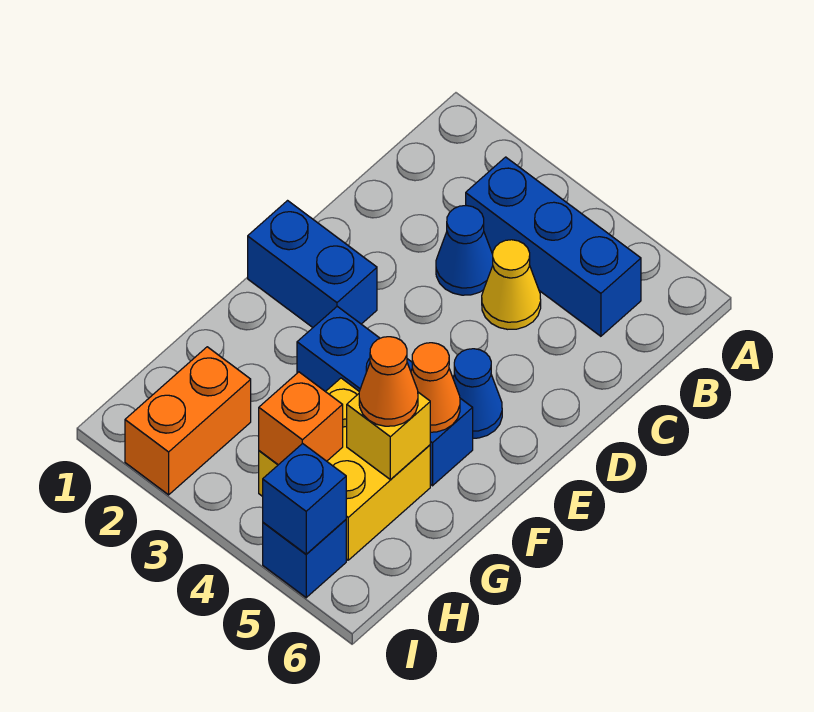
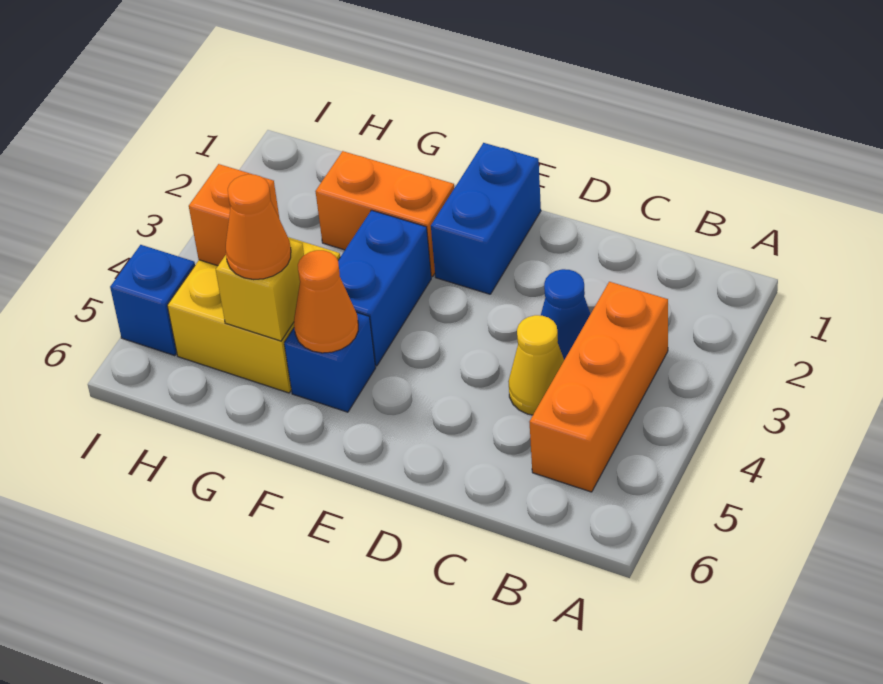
blue brick B3:B5 level 1 -> orange brick B3:B5 level 1
blue cone E5 level 1 -> none
orange brick H2:I2 level 1 -> orange brick F2:G2 level 1
blue brick I5 level 2 -> none

